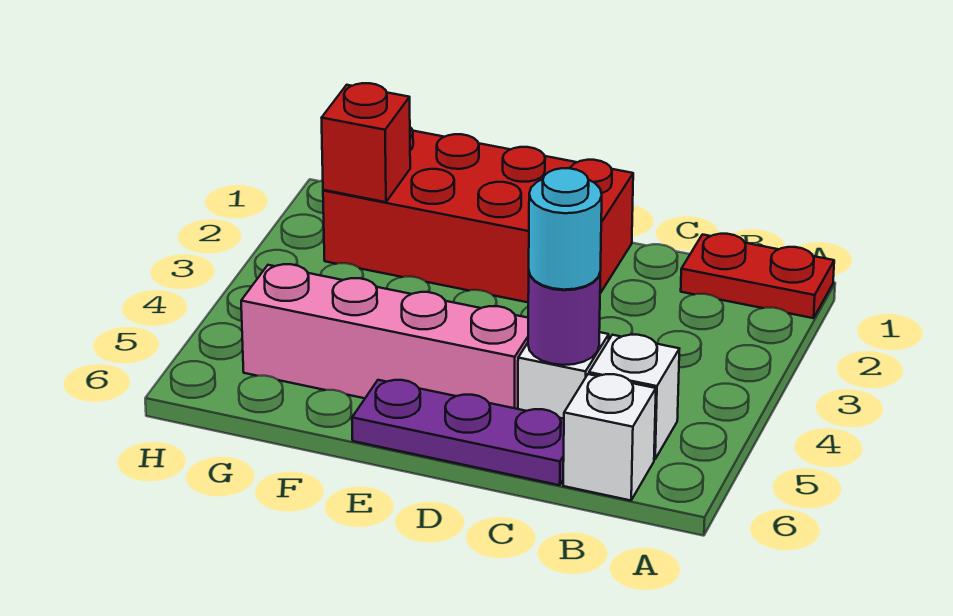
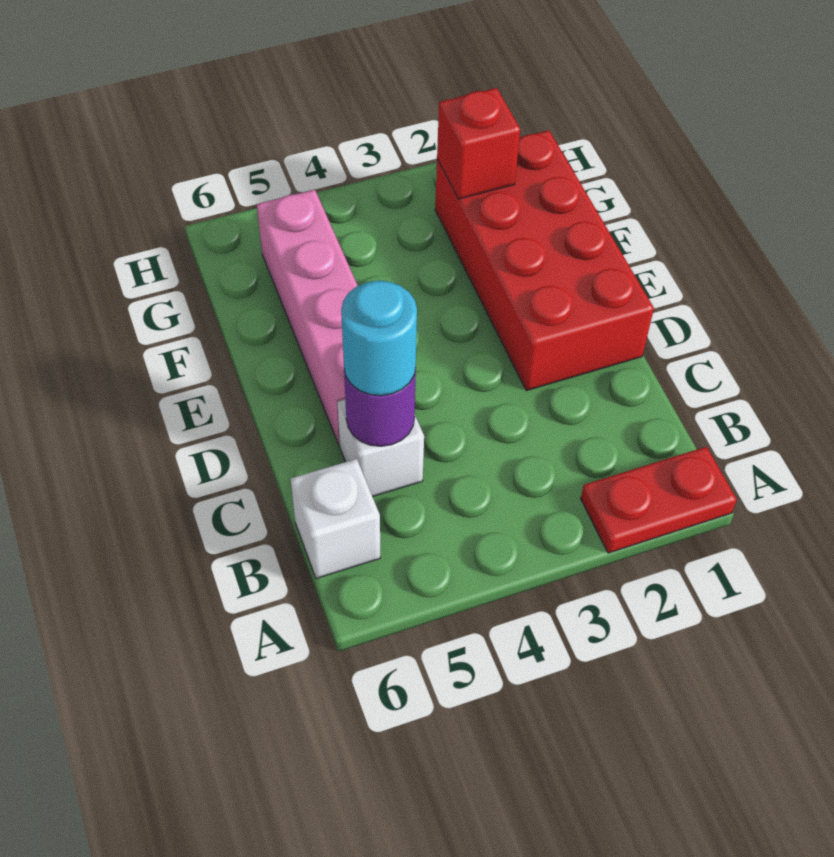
red plate A1:B1 level 1 -> red plate A1:A2 level 1
white brick B5 level 1 -> none
purple plate C6:E6 level 1 -> none

